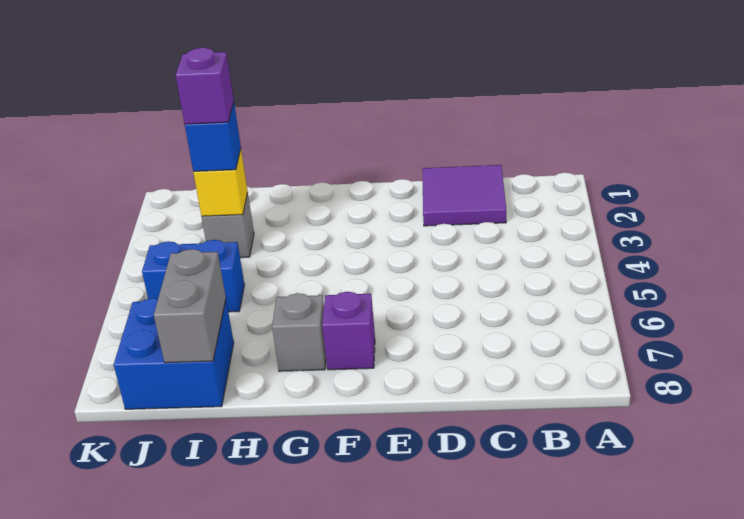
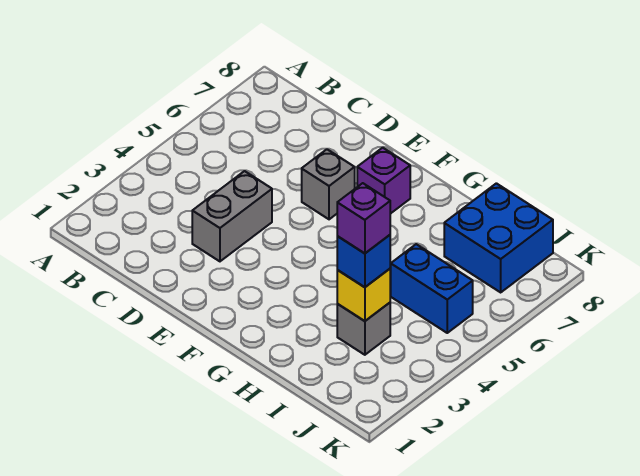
purple tile C1:D2 level 1 -> none
grey brick G7 level 1 -> grey brick E6 level 1
grey brick I7:I8 level 2 -> grey brick D3:D4 level 1

